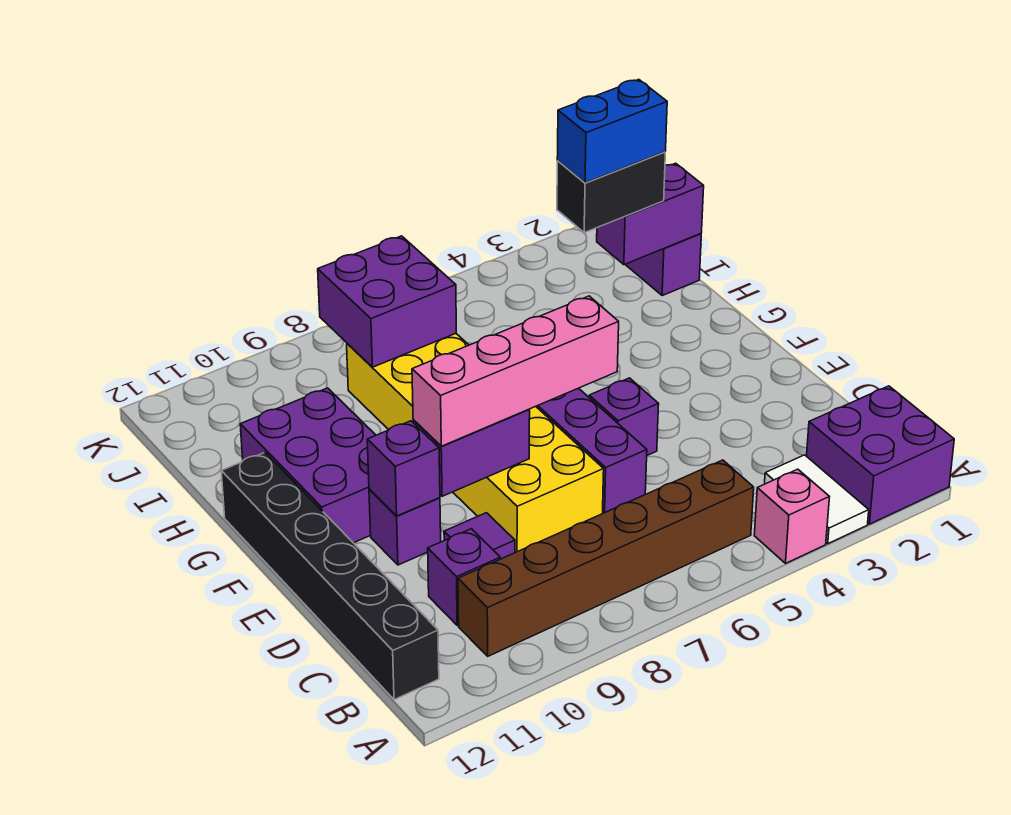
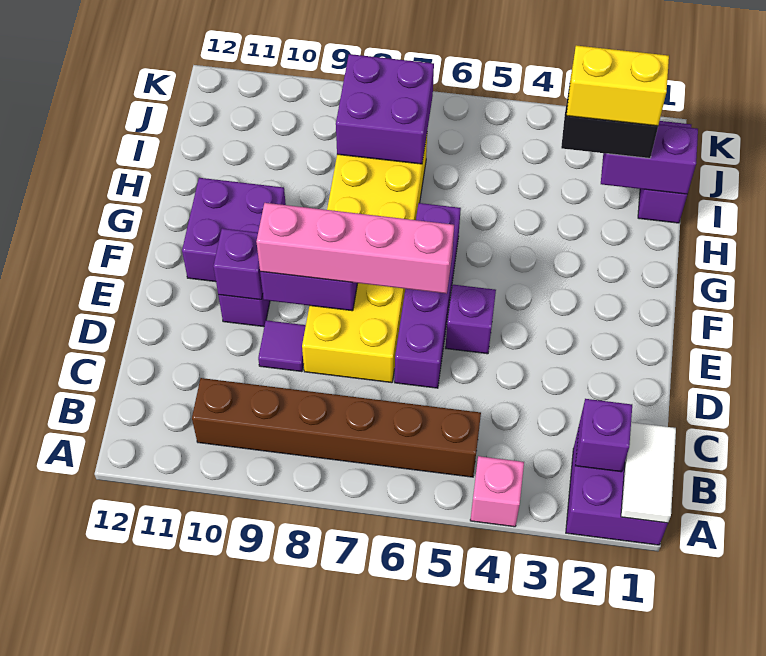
white tile A3:B3 level 1 -> white tile A1:B1 level 2
black brick B12:G12 level 1 -> none
purple brick C10 level 1 -> purple brick B2 level 2
purple brick F10:H11 level 1 -> purple brick F10:G11 level 1
blue brick I2:I3 level 4 -> yellow brick I2:I3 level 4

